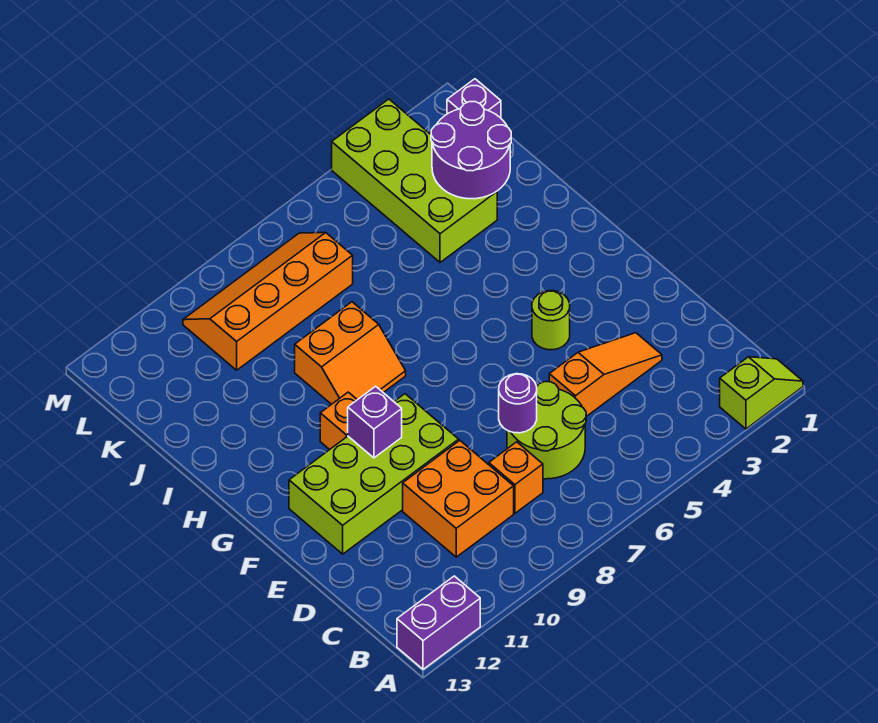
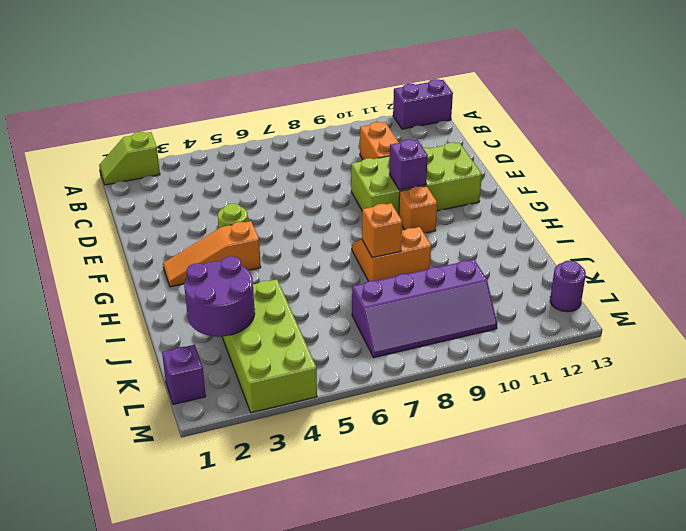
lime round brick C6:D7 level 1 -> none
orange brick C8 level 1 -> orange brick I8 level 2
orange brick C9:D10 level 1 -> orange brick C10:D10 level 1
orange slope D3:D5 level 1 top 5 -> orange slope G2:G4 level 1 top 4
purple round brick D7 level 2 -> purple round brick L13 level 1
orange slope K7:L10 level 1 top K -> purple slope K7:L10 level 1 top K

